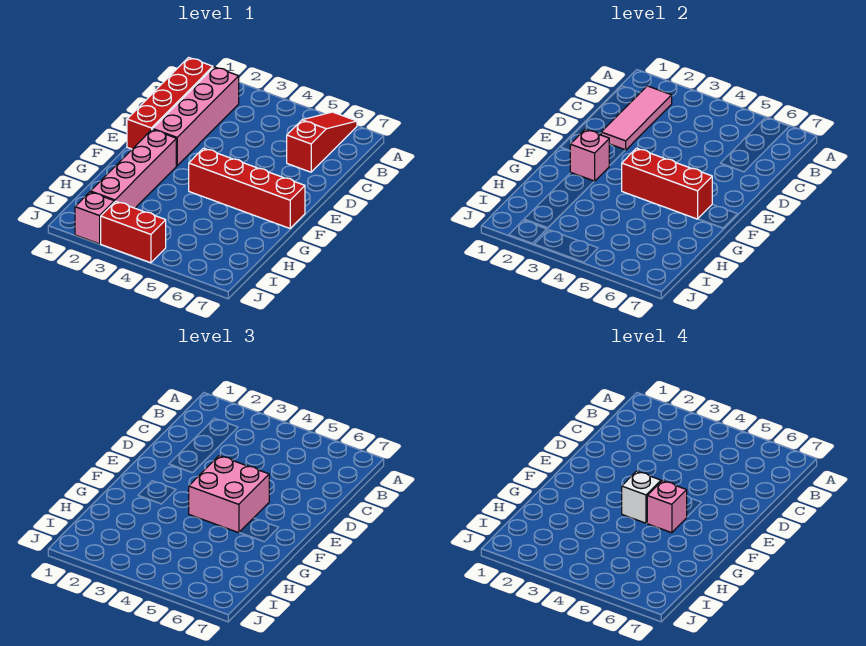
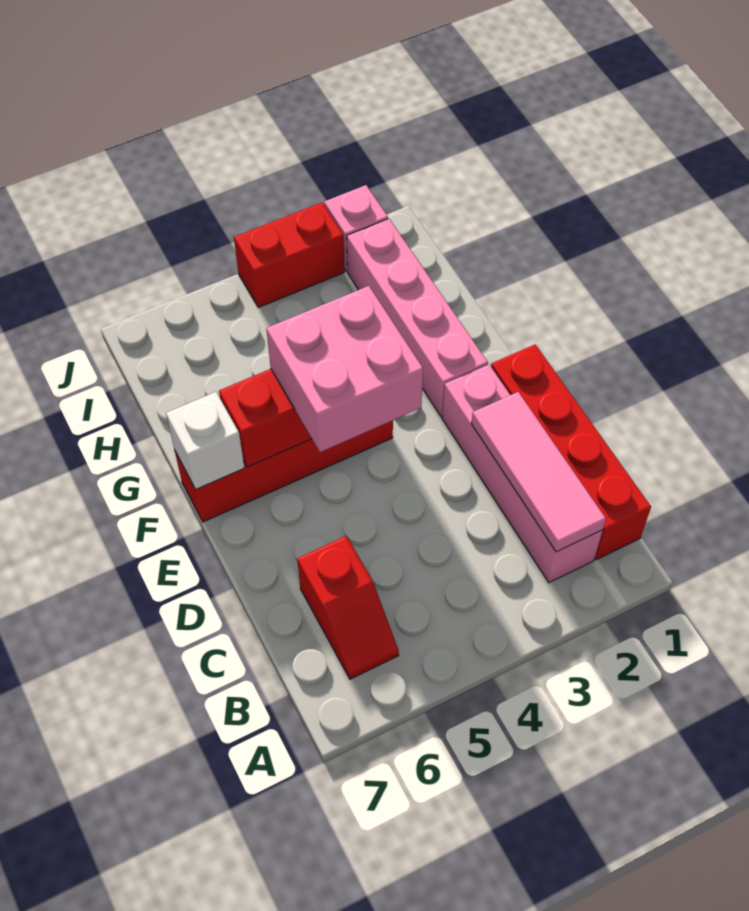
red slope A6:C6 level 1 top C -> red slope B6:C6 level 1 top C
pink brick F2 level 2 -> none
white brick F4 level 4 -> white brick F7 level 2
pink brick F5 level 4 -> none

